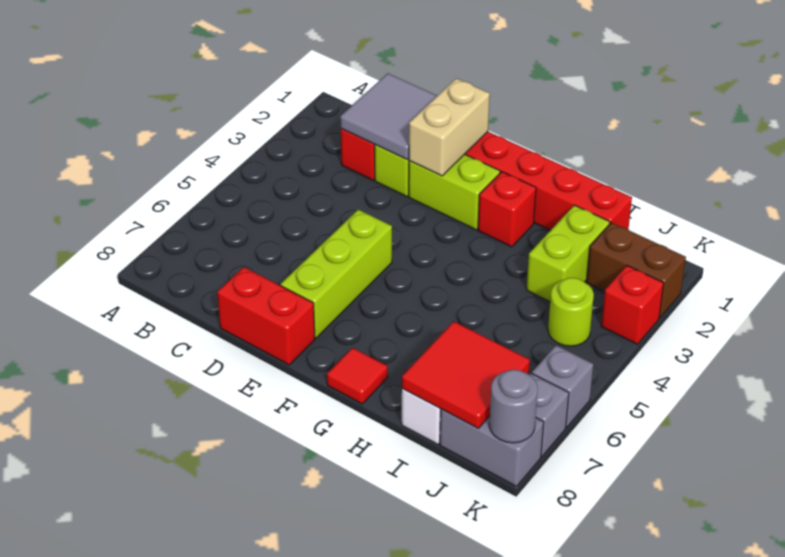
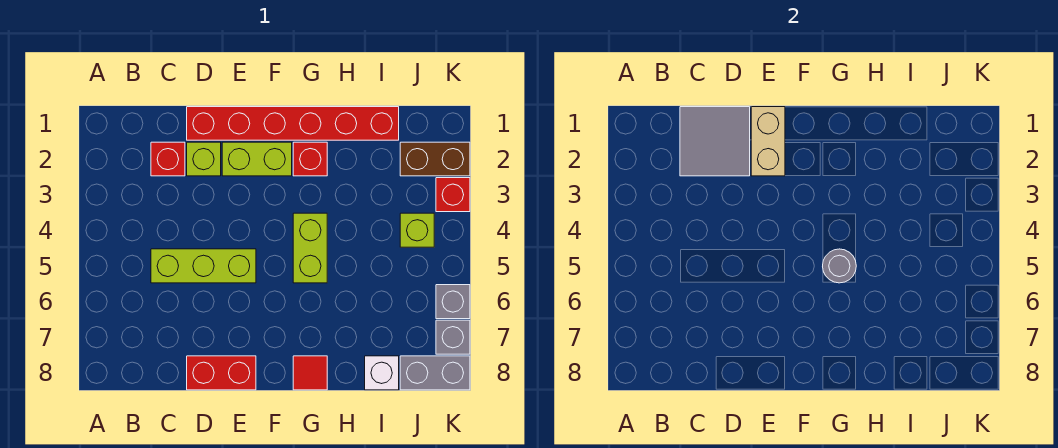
lime brick E5:E7 level 1 -> lime brick C5:E5 level 1
lime brick I2:I3 level 1 -> lime brick G4:G5 level 1
red tile I7:J8 level 2 -> none
lime round brick J4 level 1 -> lime brick J4 level 1
grey round brick K8 level 2 -> grey round brick G5 level 2

